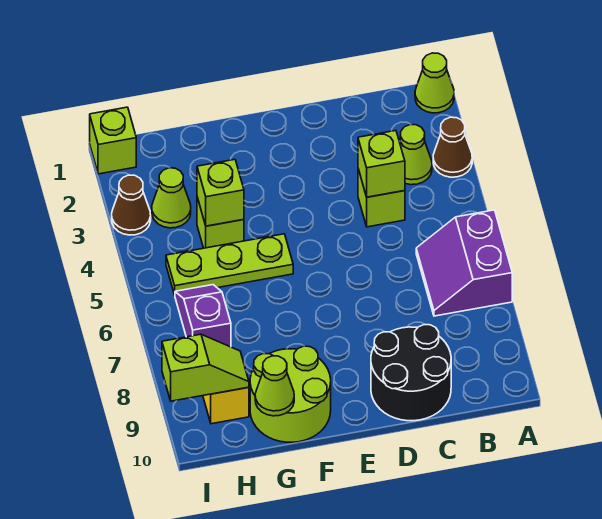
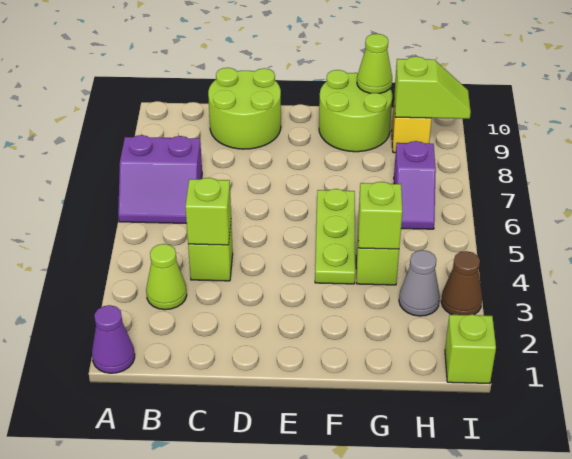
lime cone A1 level 1 -> purple cone A1 level 1
brown cone A3 level 1 -> none
purple slope A6:B7 level 1 top A -> purple slope A6:B7 level 1 top 7
black round brick C9:D10 level 1 -> lime round brick C9:D10 level 1
lime plate F5:H5 level 1 -> lime plate F4:F6 level 1
lime cone H3 level 1 -> grey cone H3 level 1
lime slope H9:I9 level 2 top I -> lime slope H9:I9 level 2 top H

